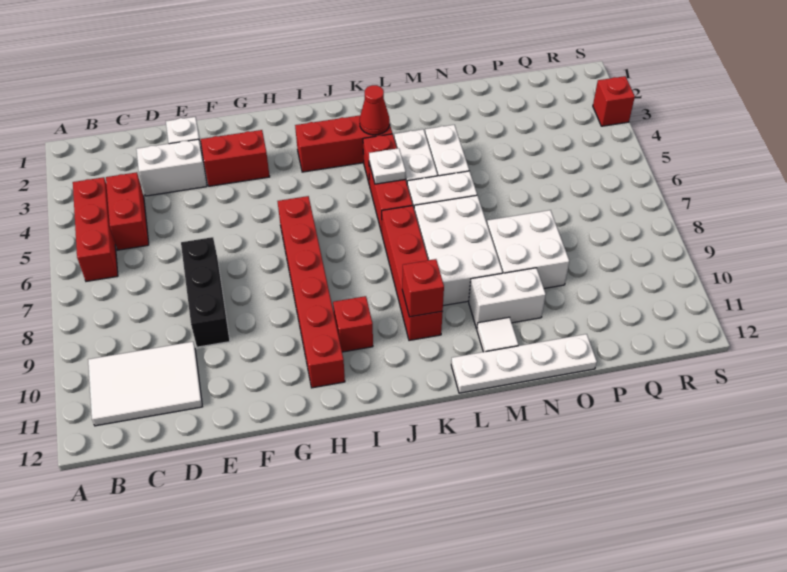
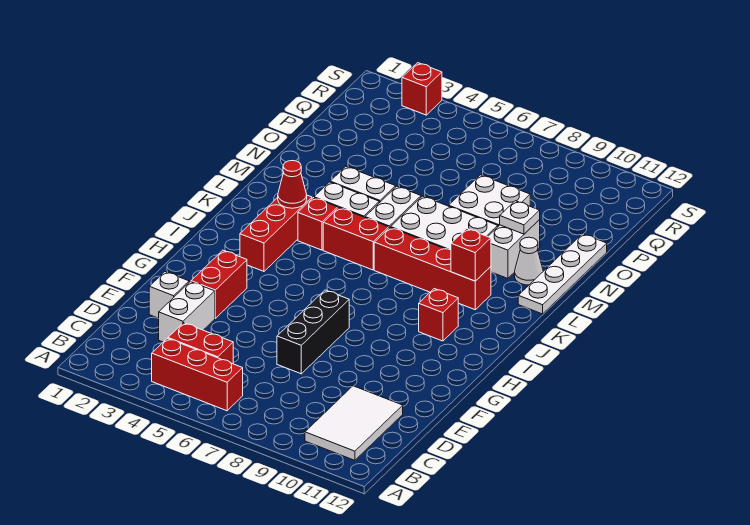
black brick E7:E9 level 1 -> black brick E7:G7 level 1
red brick H6:H11 level 1 -> none
white plate K5 level 2 -> white plate N10 level 2
white tile M11 level 1 -> white cone M11 level 1

